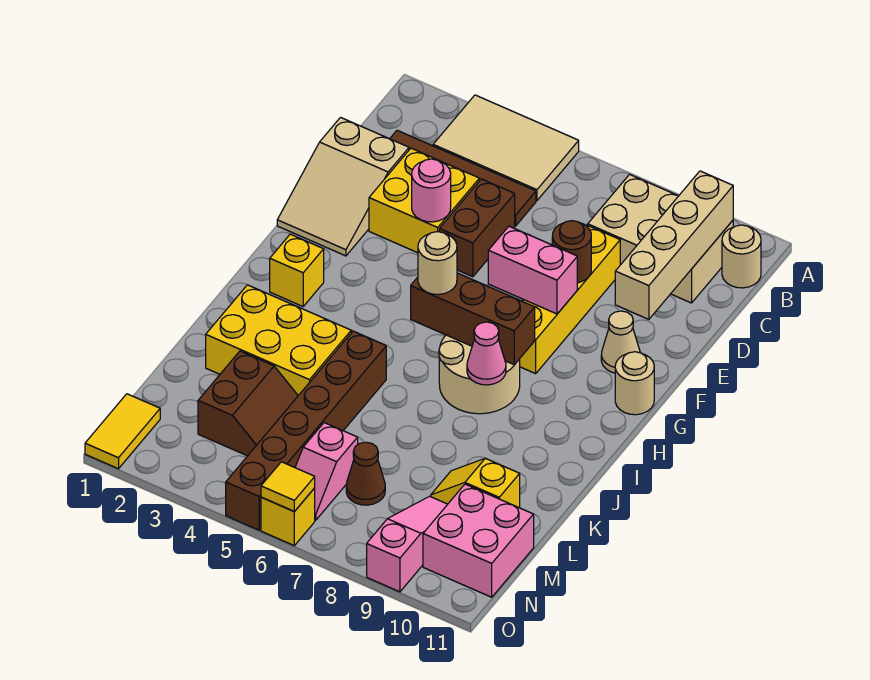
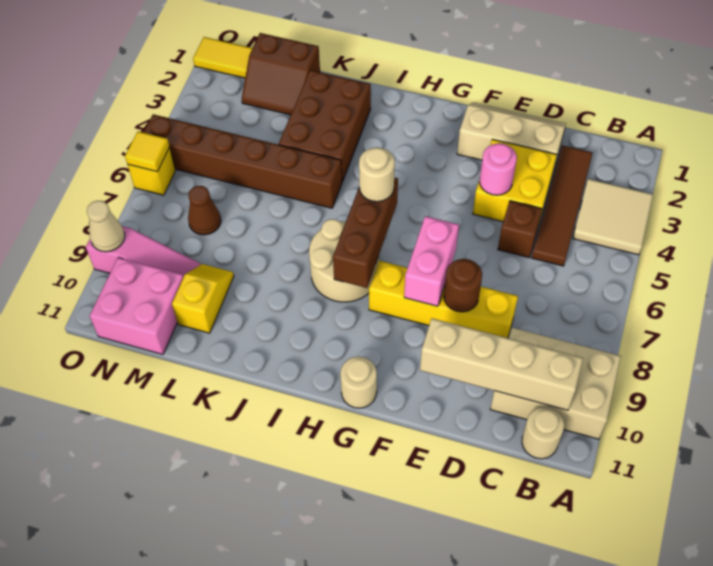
tan tile A3:B5 level 1 -> tan tile A3:B4 level 1
tan brick B8:C10 level 1 -> tan brick A9:C10 level 1
tan slope D1:F2 level 1 top D -> tan slope D1:F2 level 1 top 2
brown brick D5:E5 level 1 -> brown brick D5 level 1
tan cone F10 level 1 -> tan cone O9 level 2
yellow brick H2 level 1 -> none
pink cone I8 level 2 -> none
yellow brick J2:K4 level 1 -> brown brick J2:K4 level 1
brown slope L3:M4 level 1 top 3 -> brown slope L1:M2 level 1 top 1
pink slope M6:N6 level 1 top M -> none

